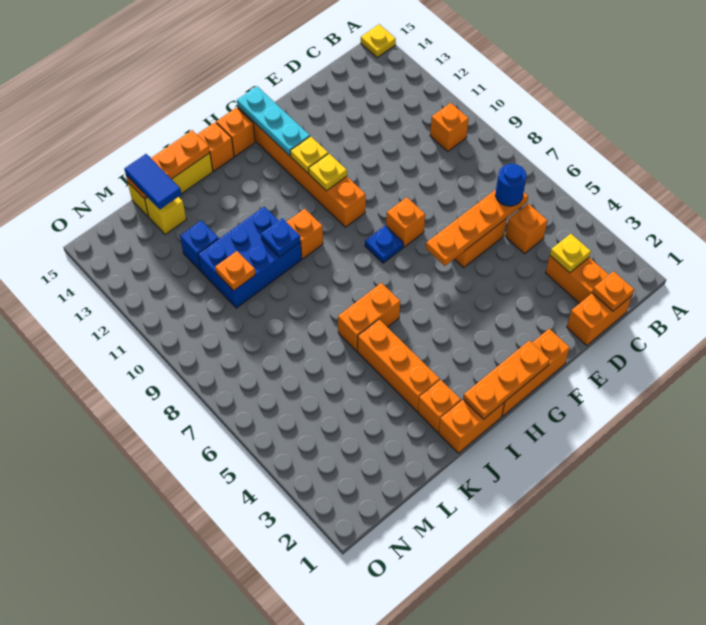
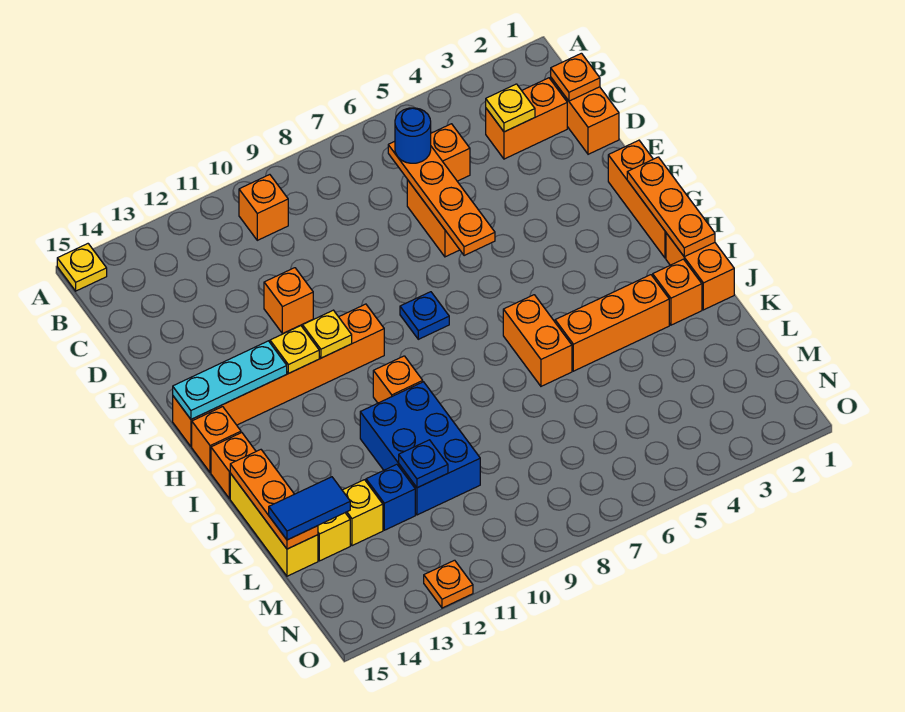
orange brick F8 level 1 -> orange brick E11 level 1
blue plate J10 level 2 -> blue plate L11 level 2
orange plate L10 level 2 -> orange plate O12 level 1
none -> yellow brick L13 level 1

